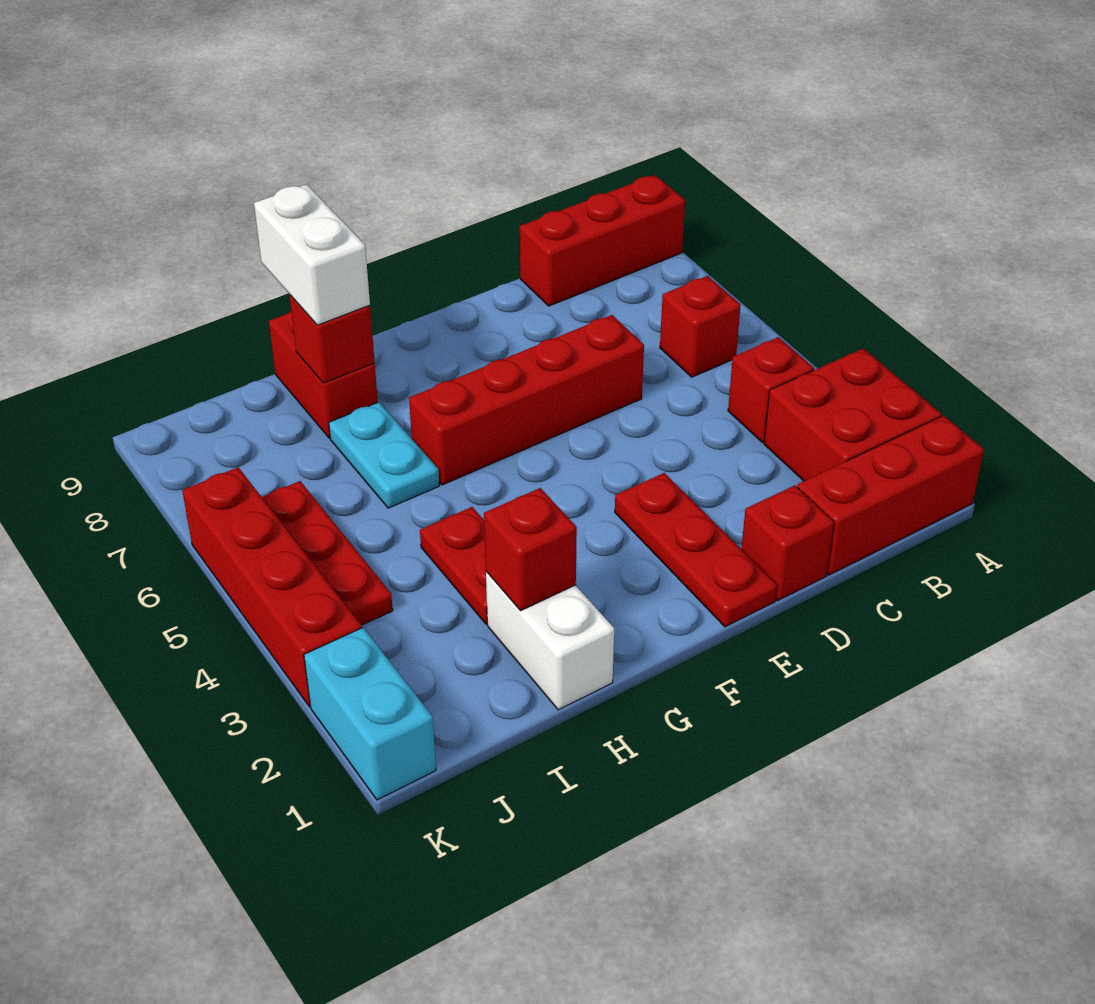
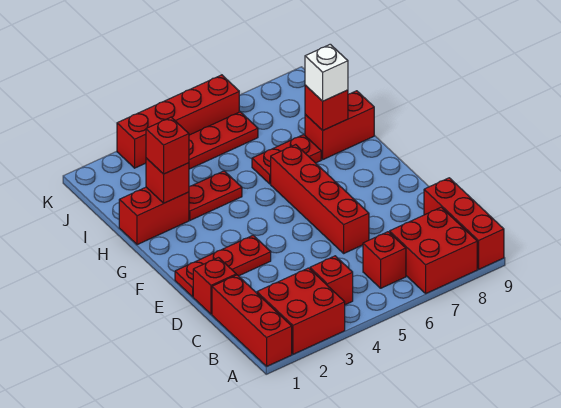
none -> red brick A7:B8 level 1
white brick H1:H2 level 1 -> red brick H1:H2 level 1
none -> red brick H2 level 3
cyan plate H6:H7 level 1 -> red plate H6:H7 level 1
white brick H8:H9 level 3 -> white brick H8 level 3
cyan brick K1:K2 level 1 -> none

